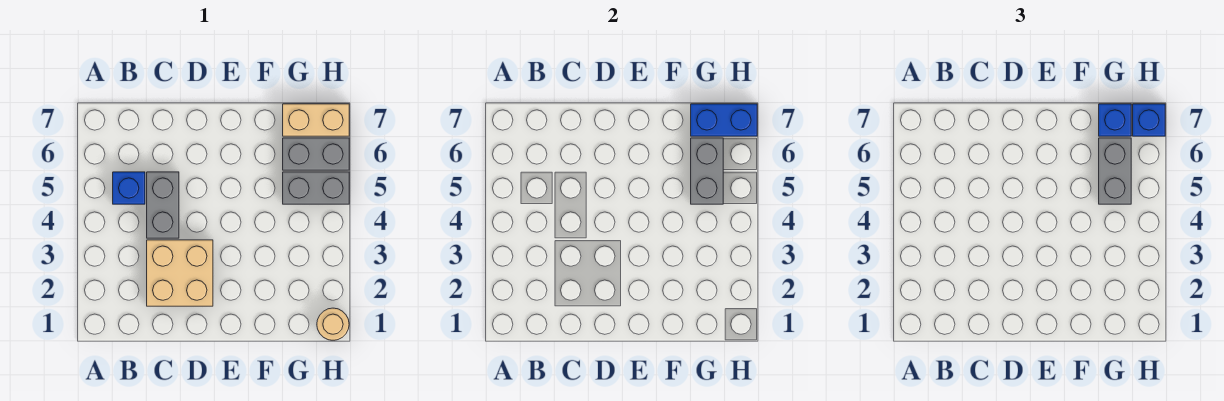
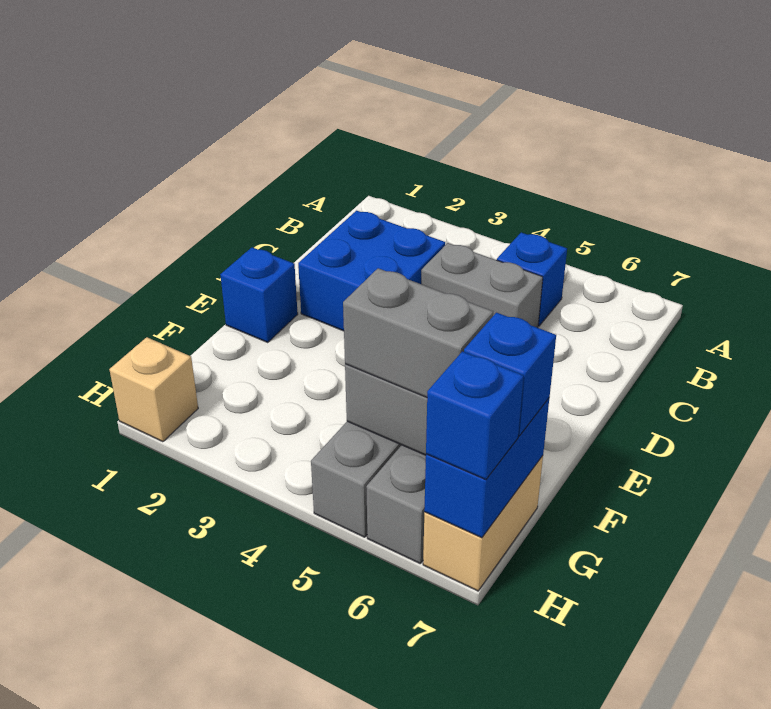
tan brick C2:D3 level 1 -> blue brick C2:D3 level 1
none -> blue brick E1 level 1
tan round brick H1 level 1 -> tan brick H1 level 1

